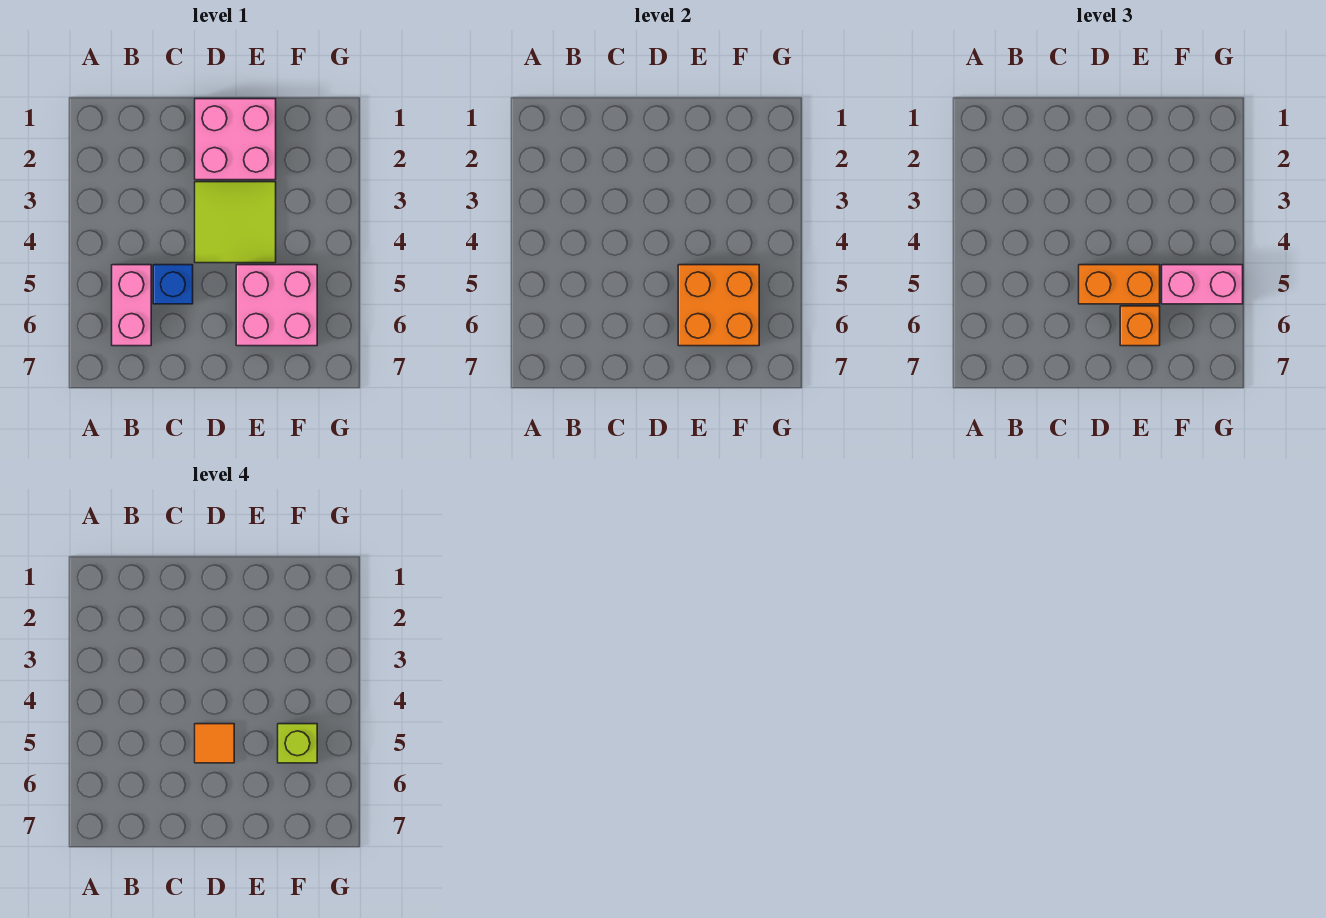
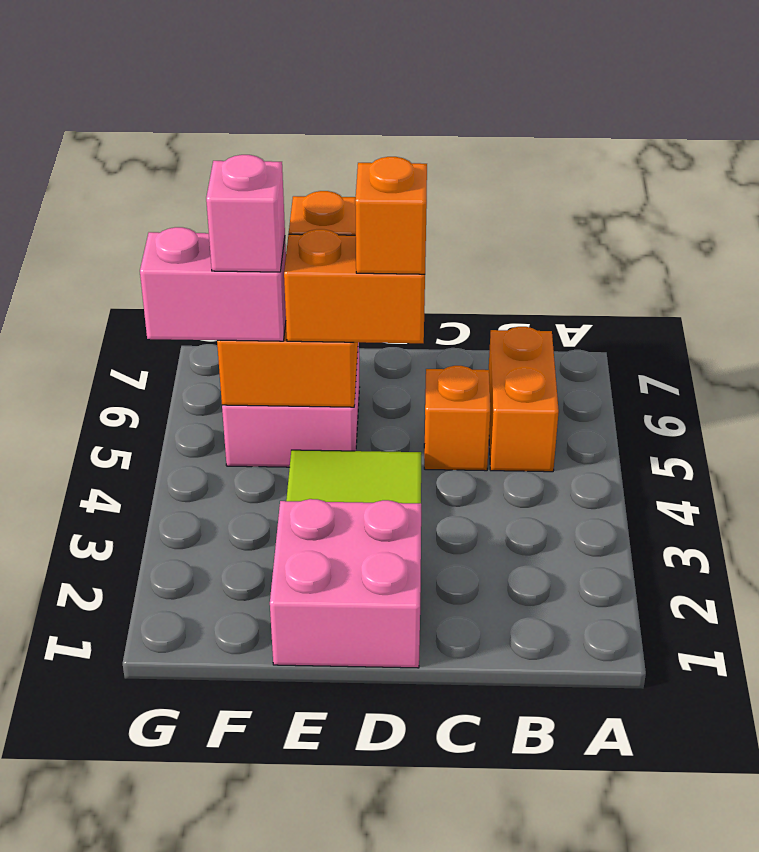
pink brick B5:B6 level 1 -> orange brick B5:B6 level 1
blue brick C5 level 1 -> orange brick C5 level 1
orange tile D5 level 4 -> orange brick D5 level 4
lime brick F5 level 4 -> pink brick F5 level 4

